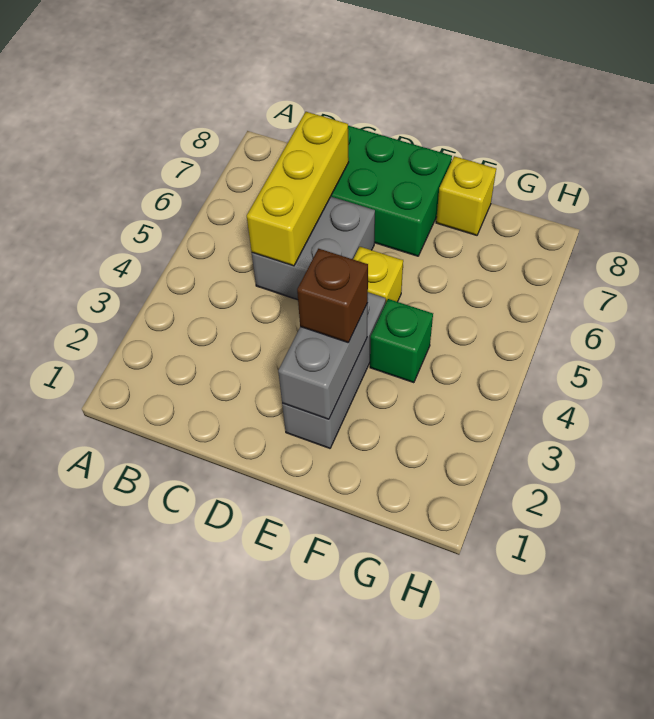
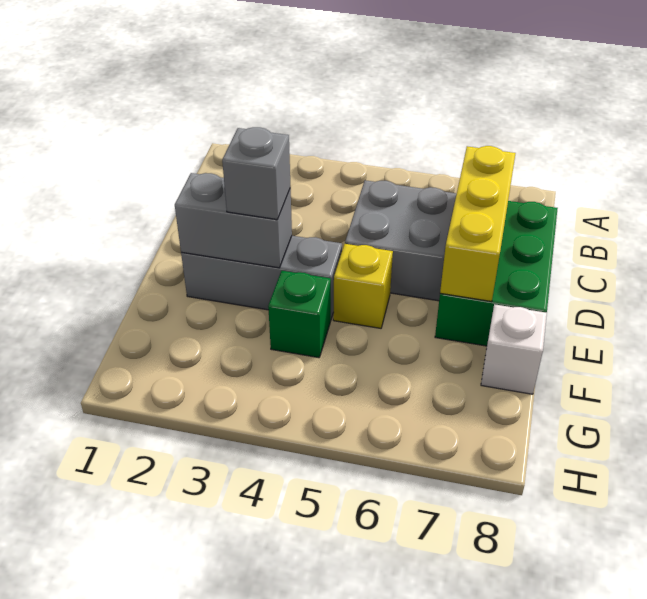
yellow brick C5:C7 level 2 -> yellow brick C7:E7 level 2
brown brick E3 level 3 -> grey brick E3 level 3
yellow brick F8 level 1 -> white brick F8 level 1

